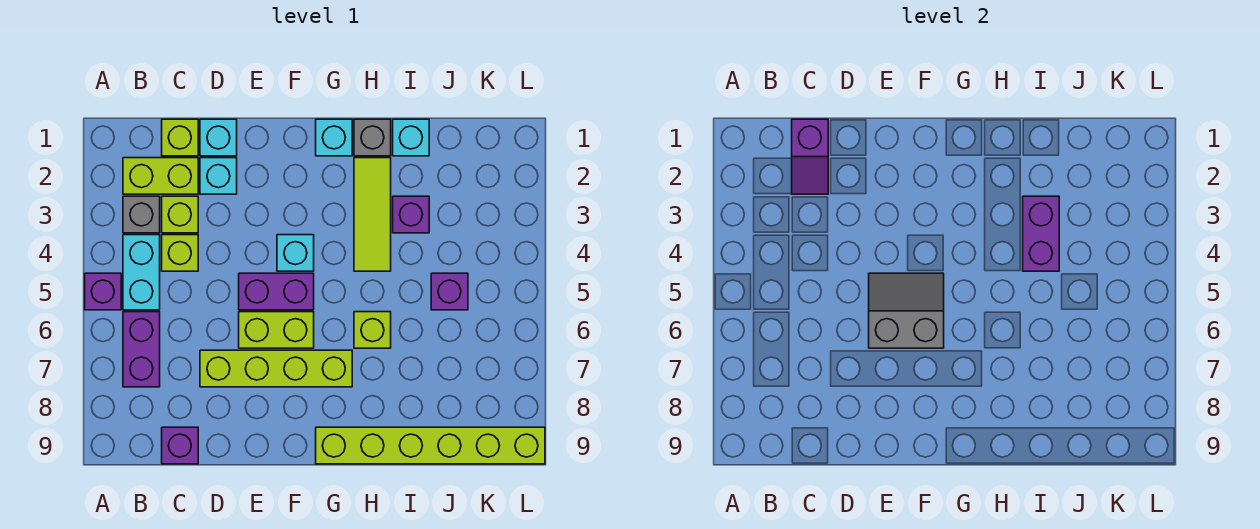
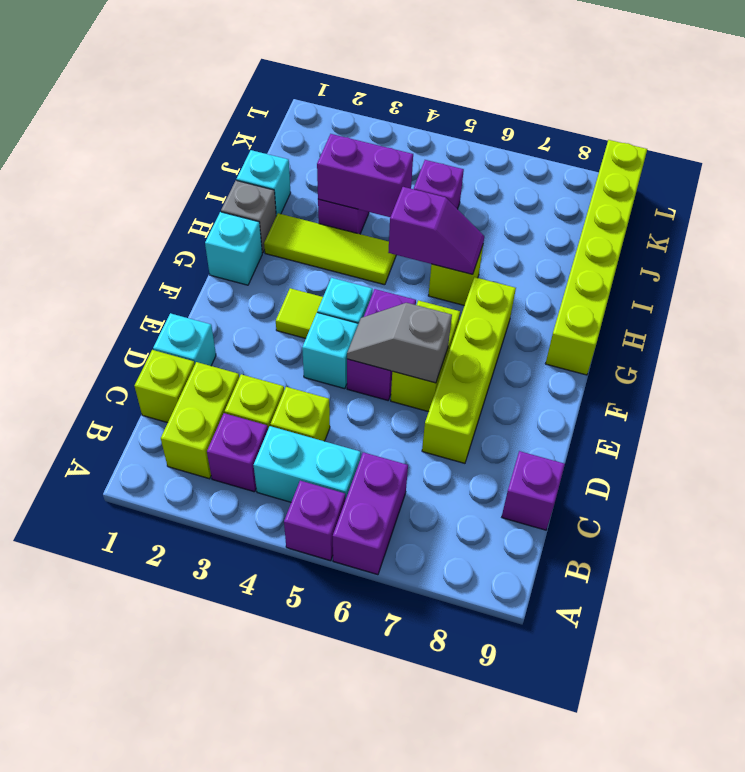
grey brick B3 level 1 -> purple brick B3 level 1
purple brick B6:B7 level 1 -> purple brick A6:B6 level 1
purple slope C1:C2 level 2 top 1 -> purple slope H5:H6 level 2 top 5
cyan brick D2 level 1 -> cyan brick E4 level 1
grey slope E5:F6 level 2 top 6 -> grey slope E5:E6 level 2 top 6
none -> lime tile F3 level 1

